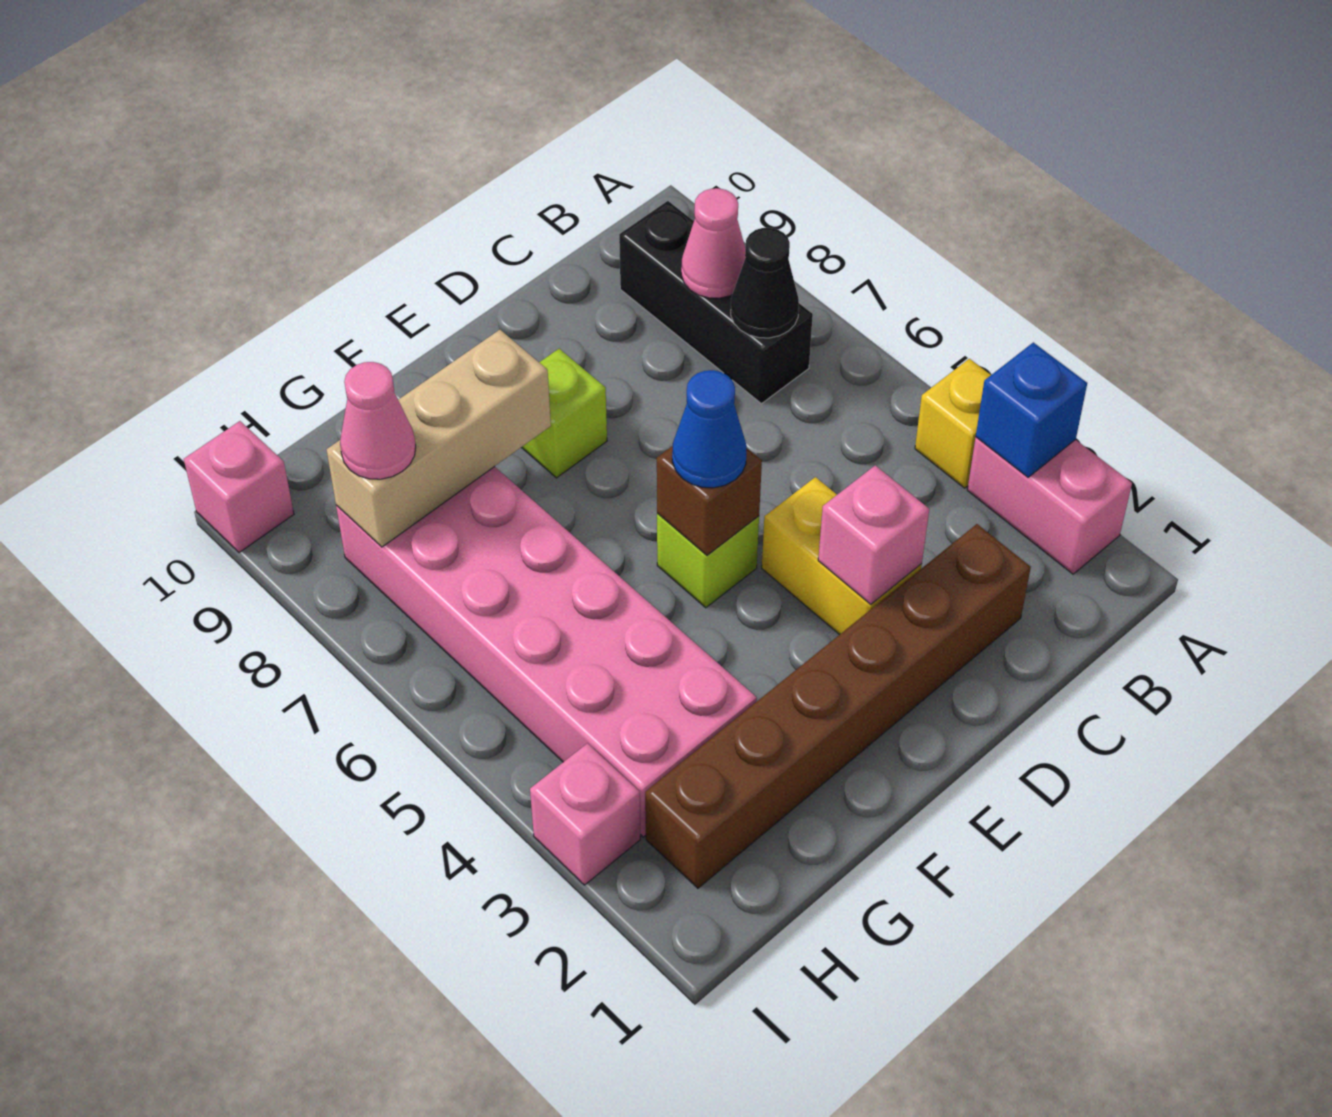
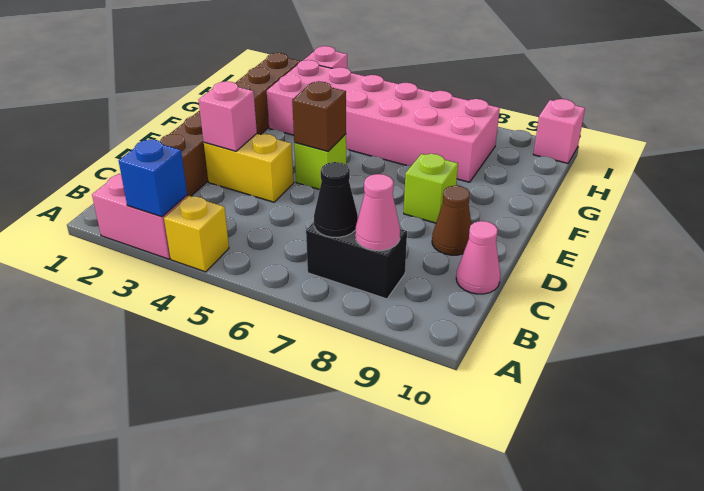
black brick B7:B9 level 1 -> black brick B7:B8 level 1
none -> brown cone D9 level 1
blue cone E5 level 3 -> none
tan brick F8:H8 level 2 -> none
pink cone H8 level 3 -> pink cone C10 level 1

